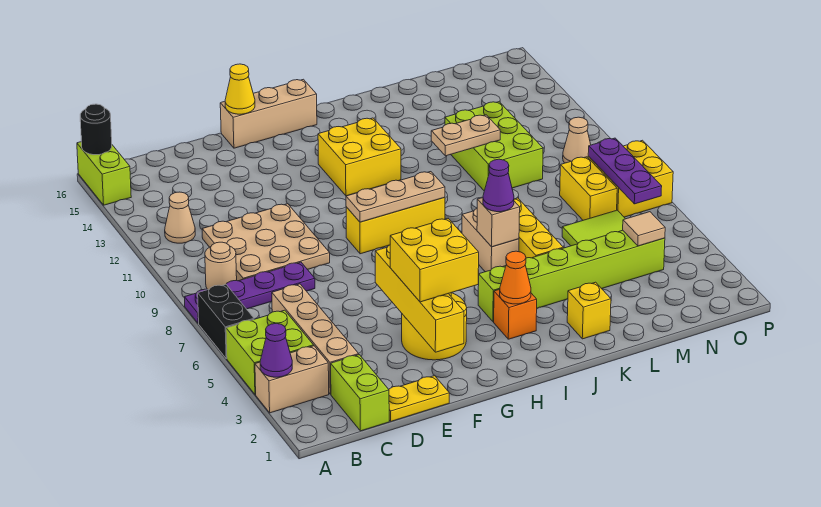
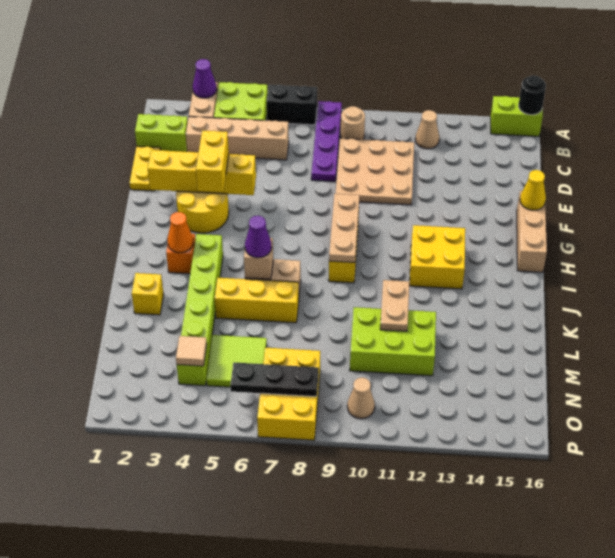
yellow brick F3:G4 level 3 -> yellow brick F4:G4 level 3
purple plate O6:O8 level 2 -> black plate O6:O8 level 2

